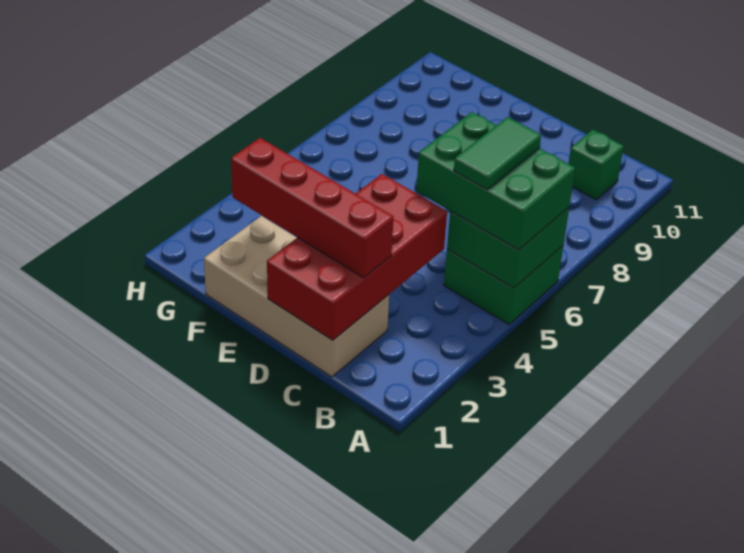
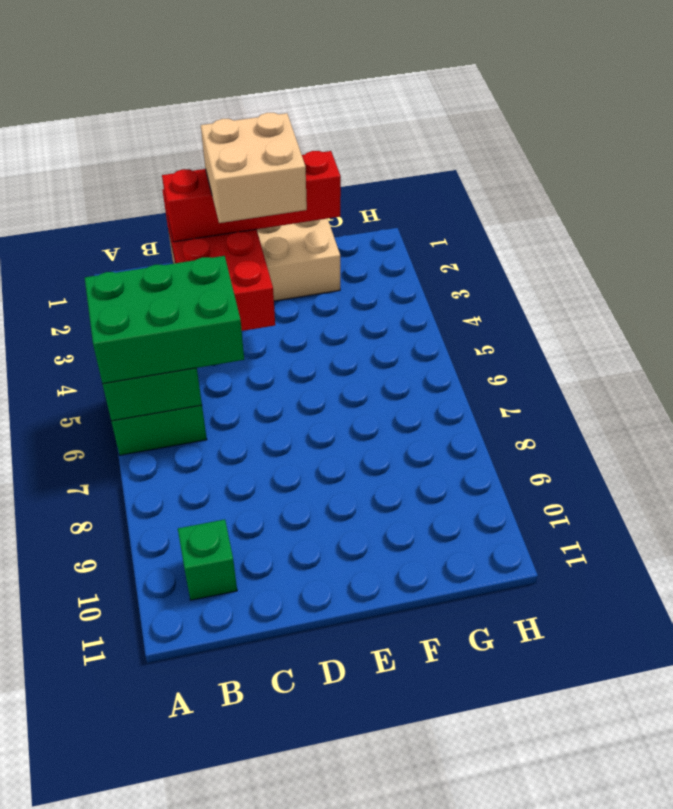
green tile B5:B6 level 4 -> none
none -> tan brick D2:E3 level 4

